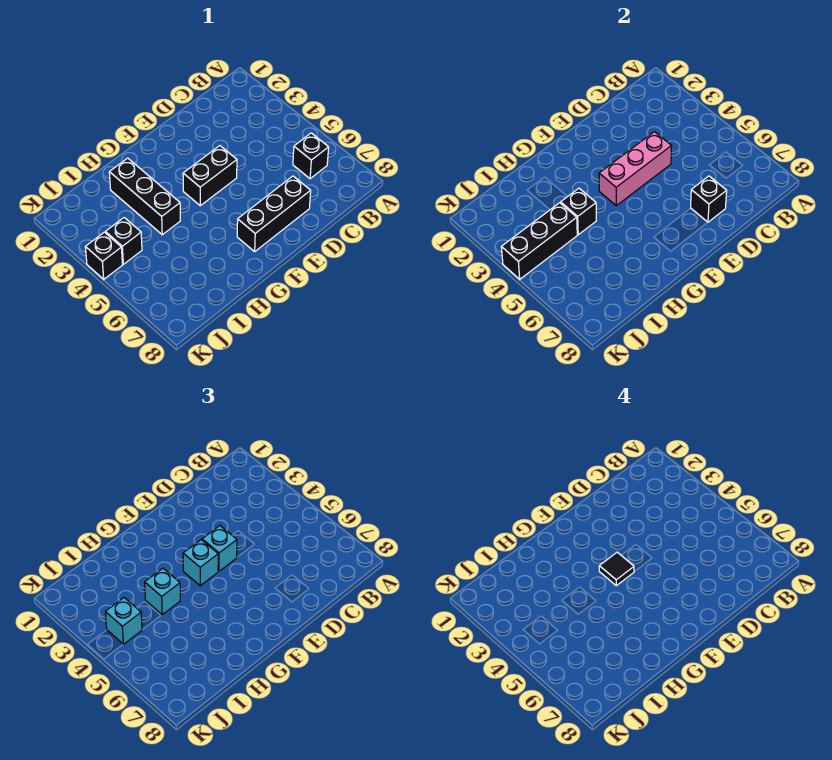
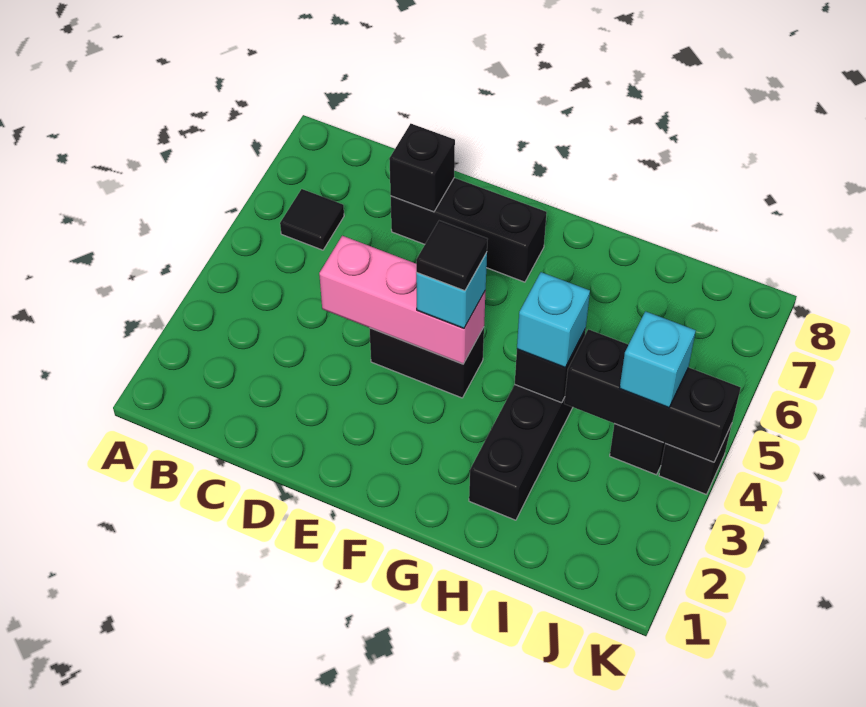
black brick B6 level 1 -> black tile B6 level 1
cyan brick E4 level 3 -> none

